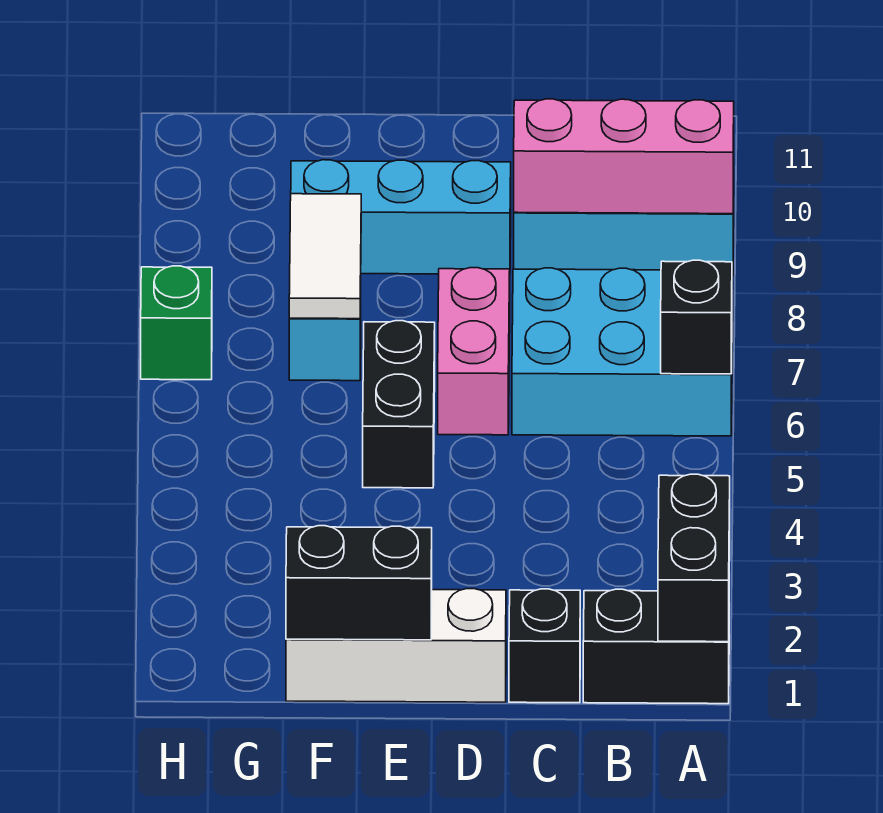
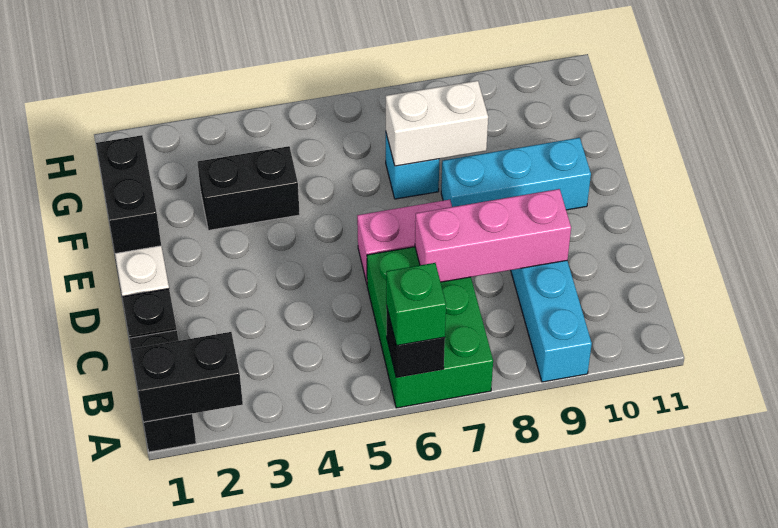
cyan brick A6:C7 level 1 -> green brick A6:C7 level 1
pink brick A9:C9 level 2 -> pink brick C7:C9 level 2
cyan brick D9:F9 level 1 -> cyan brick E8:E10 level 1
black brick E5:E6 level 1 -> black brick F3:F4 level 1
white tile F7:F8 level 2 -> white brick F7:F8 level 2
green brick H7 level 1 -> green brick A6 level 3

